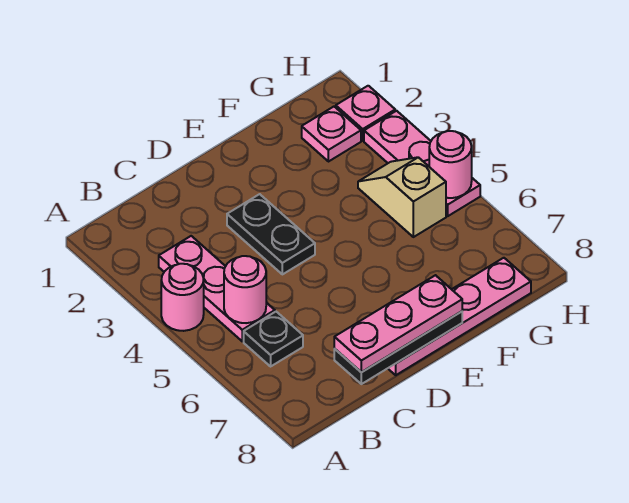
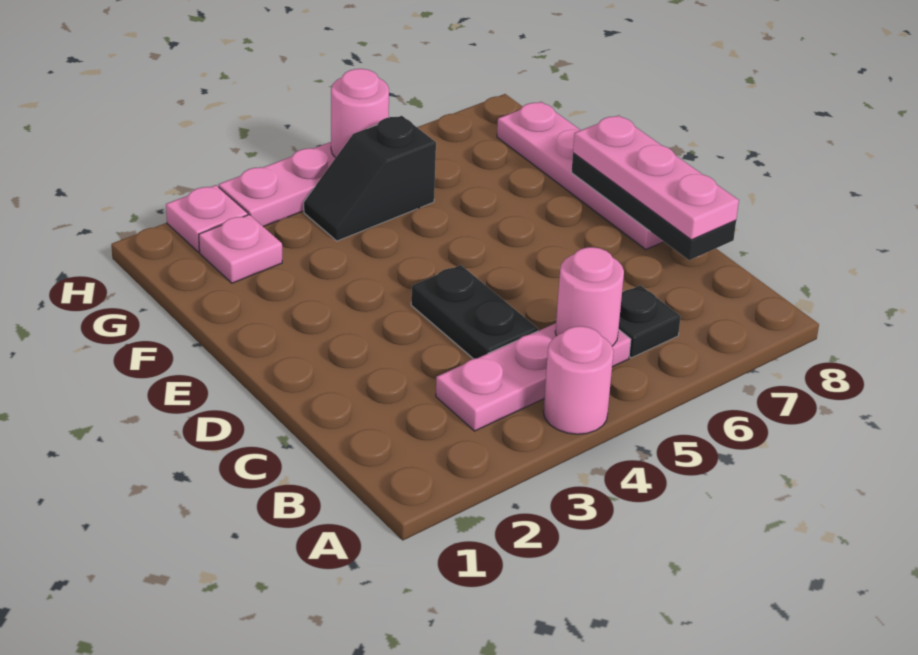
black plate D3:D4 level 1 -> black plate C4:D4 level 1
tan slope G4:G5 level 1 top 5 -> black slope G4:G5 level 1 top 5

